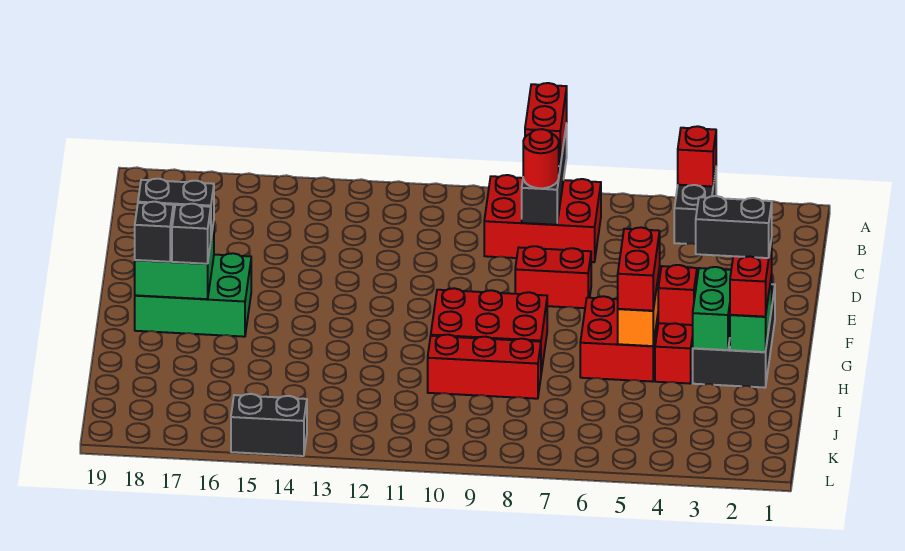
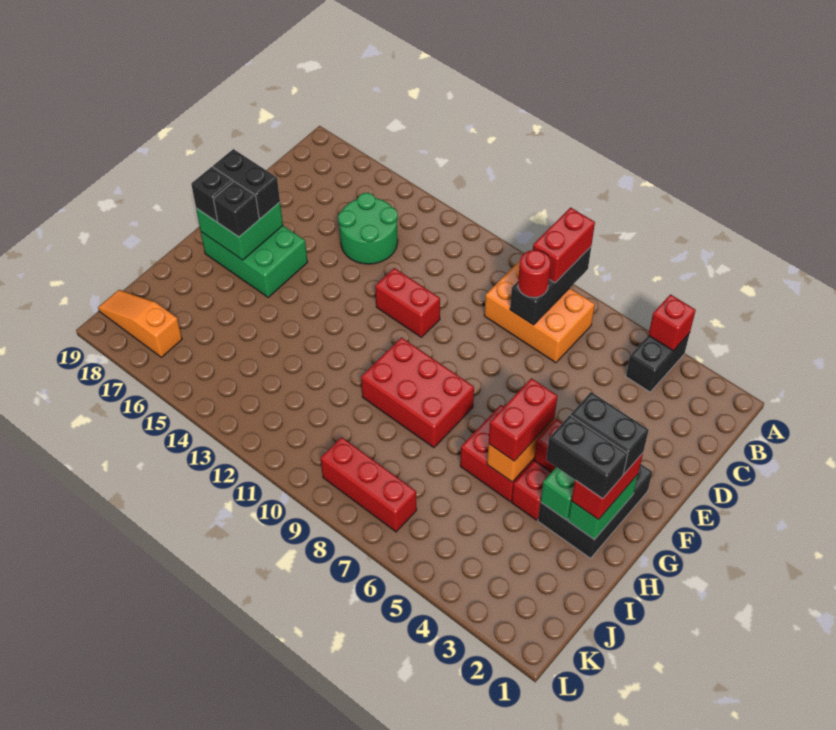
red brick B7:C9 level 1 -> orange brick B7:C9 level 1
none -> green round brick C14:D15 level 1
red brick E7:E8 level 1 -> red brick E11:E12 level 1
red brick I8:I10 level 1 -> red brick K7:K9 level 1
none -> orange slope K17:K19 level 1 top 17
black brick L14:L15 level 1 -> black brick H2:H3 level 4

